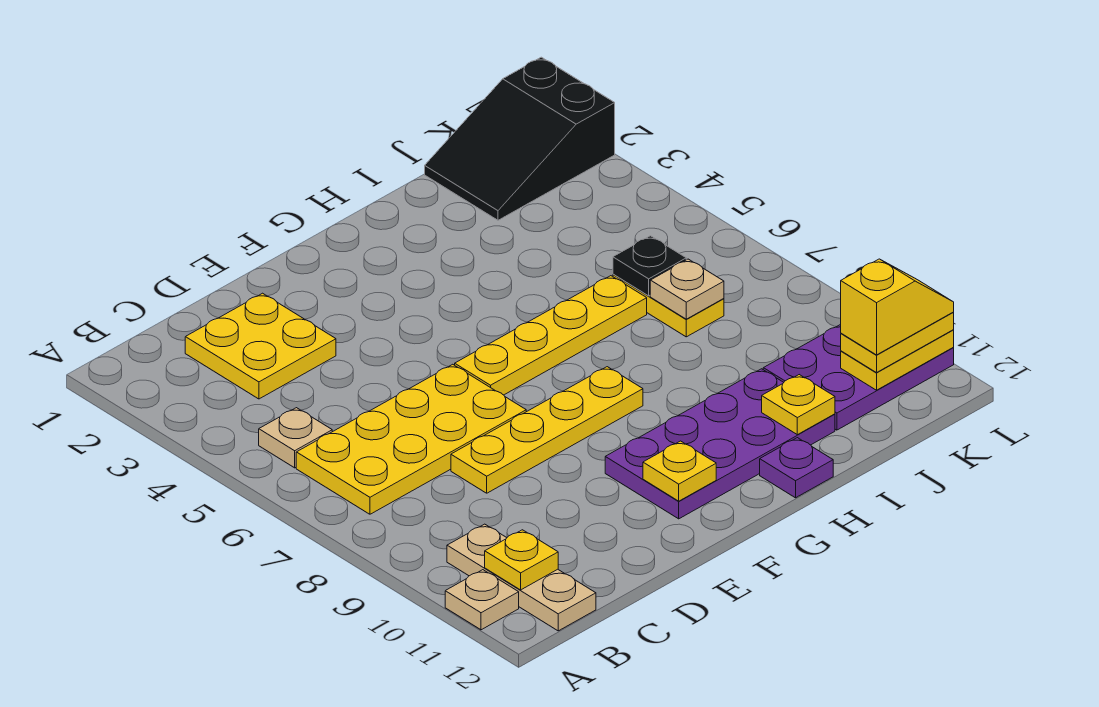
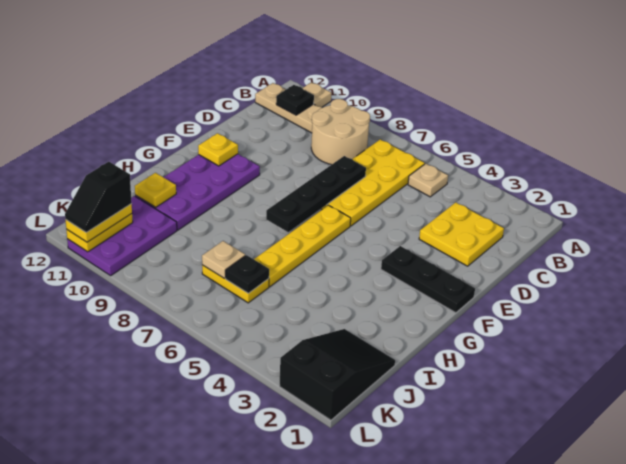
none -> tan round brick B8:C9 level 1
yellow plate B11 level 2 -> black plate B11 level 2
none -> black plate D7:G7 level 2
yellow plate D8:G8 level 1 -> none
none -> black plate F1:F3 level 1
purple plate H12 level 1 -> none
yellow slope K11:L11 level 4 top K -> black slope K11:L11 level 4 top K

